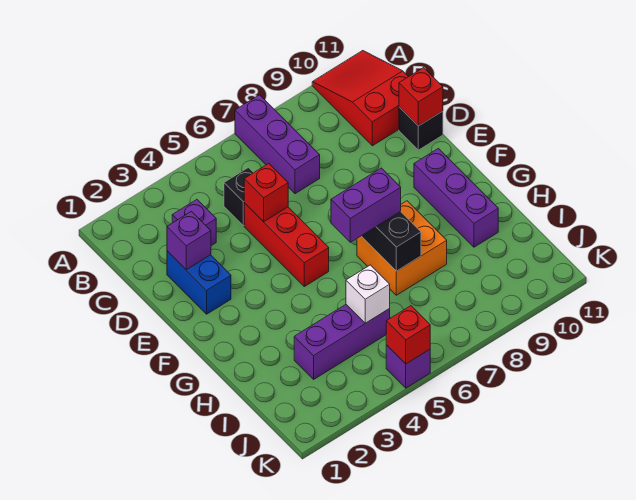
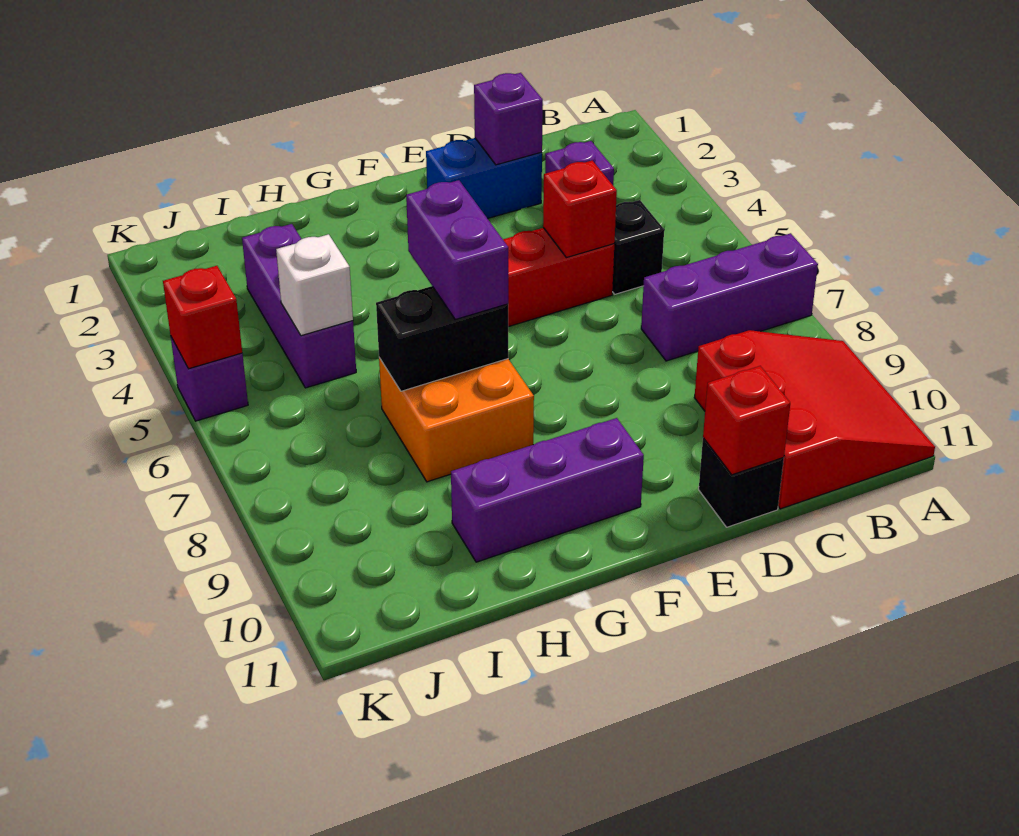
red slope A10:C11 level 1 top C -> red slope A9:C11 level 1 top C

